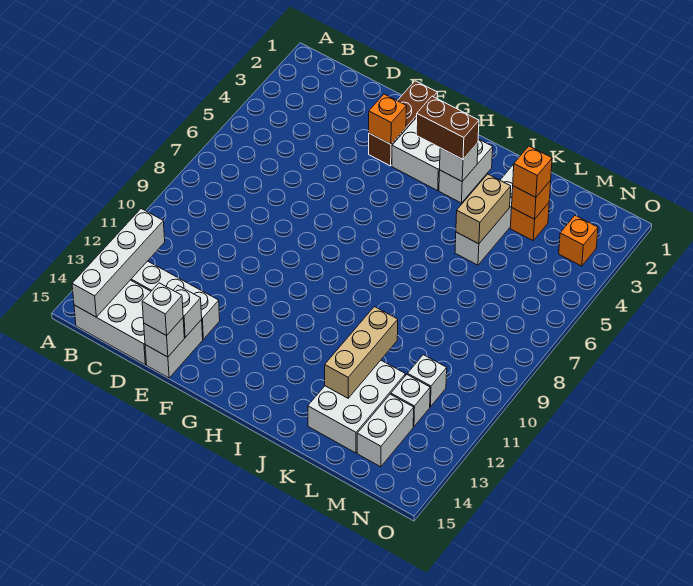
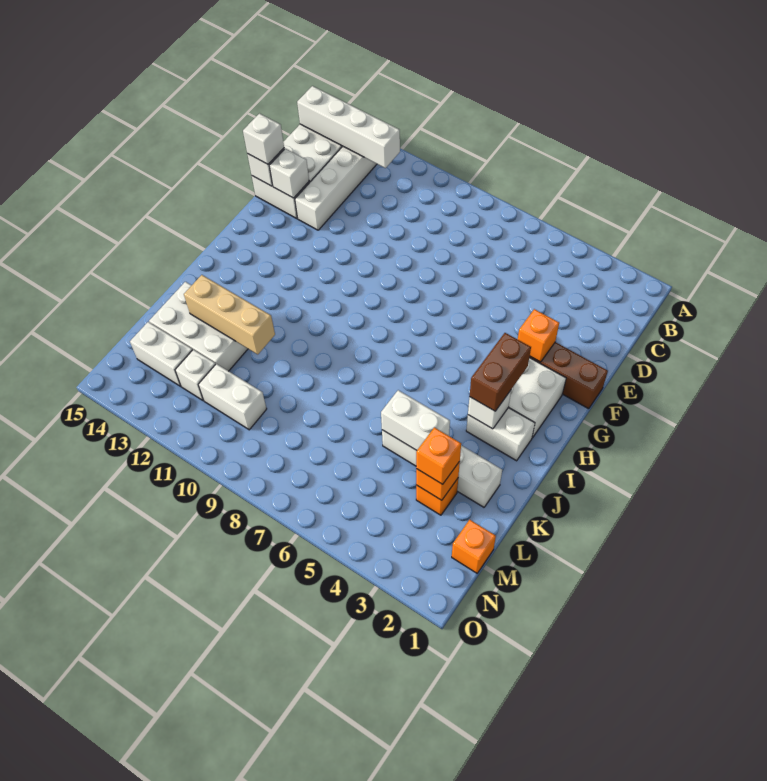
tan brick K4:K5 level 2 -> white brick K4:K5 level 2
white brick M11 level 1 -> white brick M10:M11 level 1
orange brick N3 level 1 -> orange brick M1 level 1

